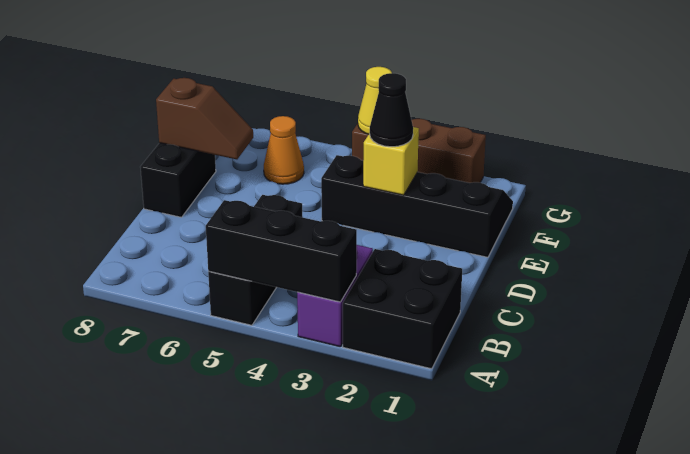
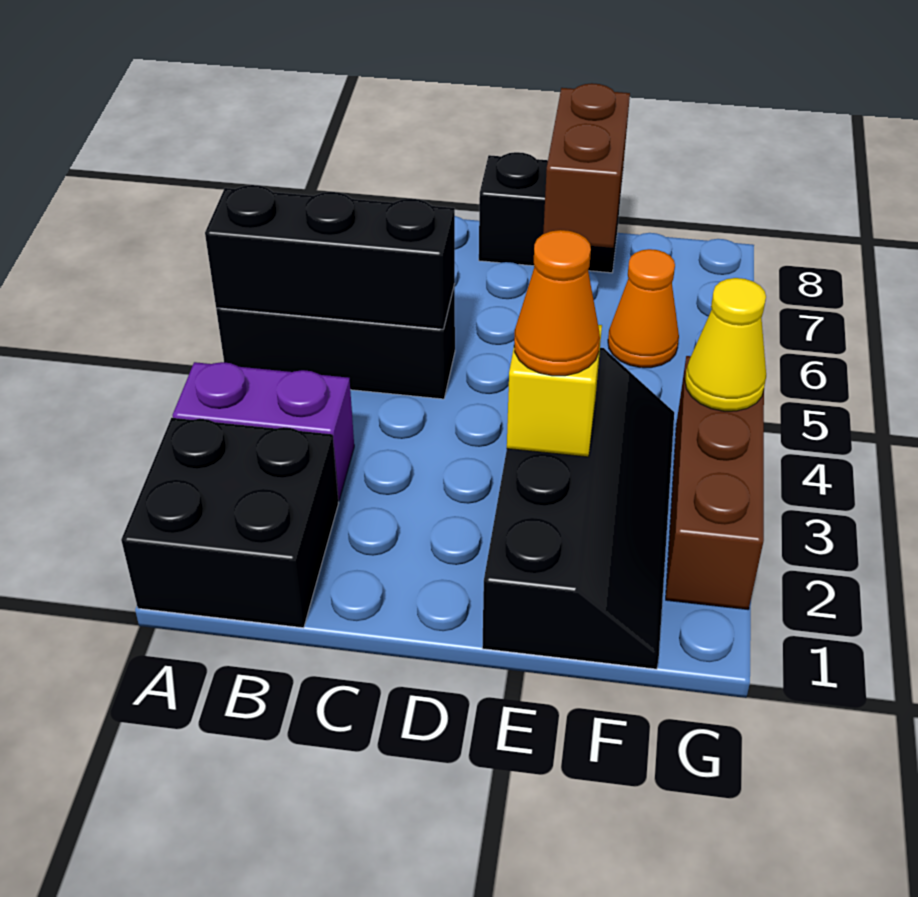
black brick A3:A5 level 2 -> black brick A5:C5 level 2
black cone E3 level 3 -> orange cone E3 level 3
brown slope E7:E8 level 2 top 8 -> brown brick E7:E8 level 2

